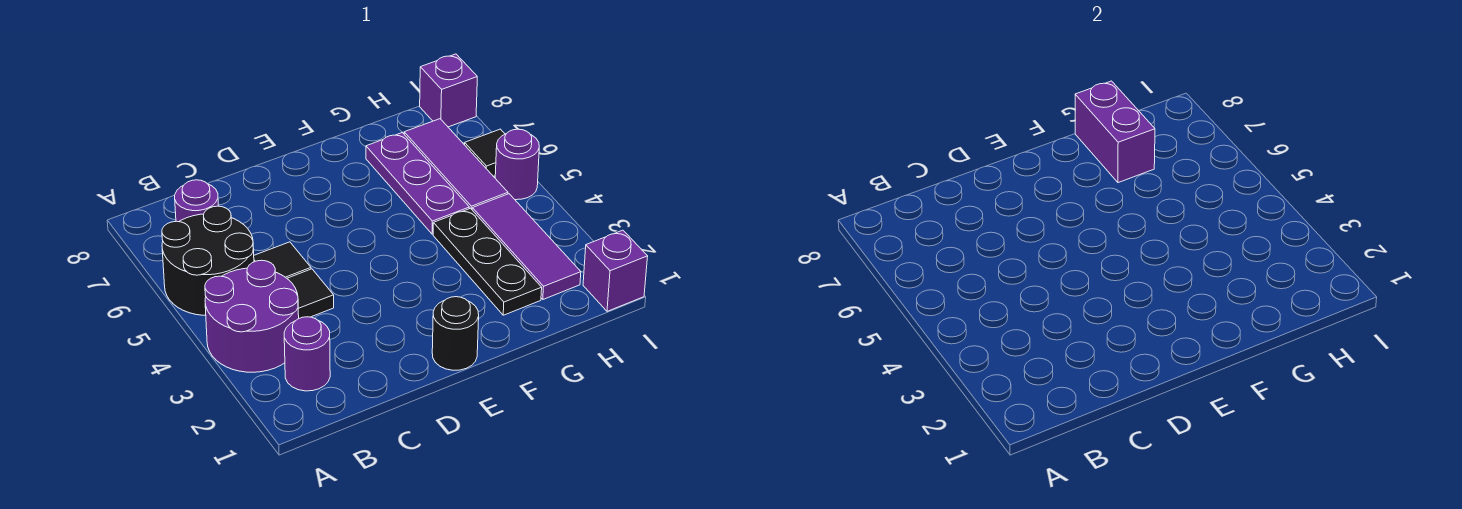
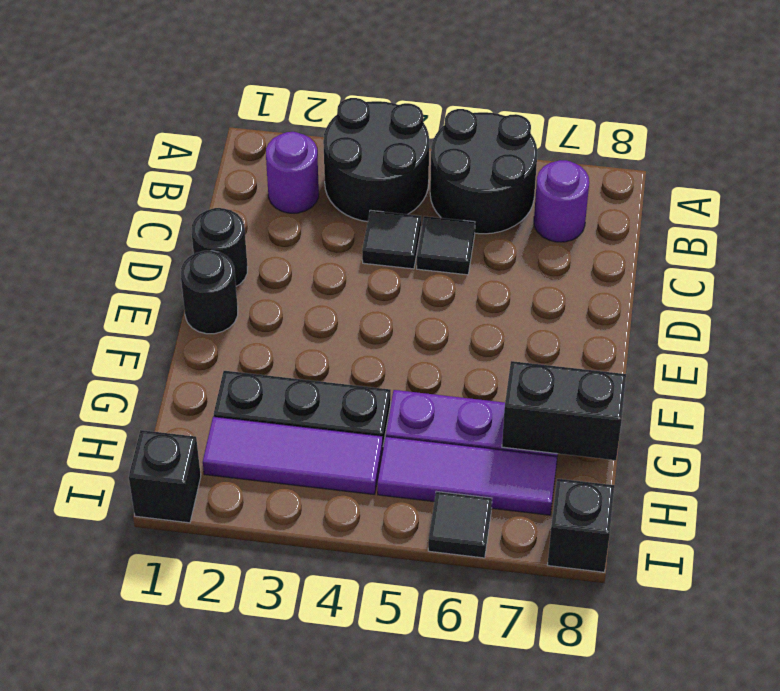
purple round brick A3:B4 level 1 -> black round brick A3:B4 level 1
none -> black round brick D1 level 1
purple brick G7:G8 level 2 -> black brick G7:G8 level 2
purple brick I1 level 1 -> black brick I1 level 1
purple round brick I5 level 1 -> none
purple brick I8 level 1 -> black brick I8 level 1

